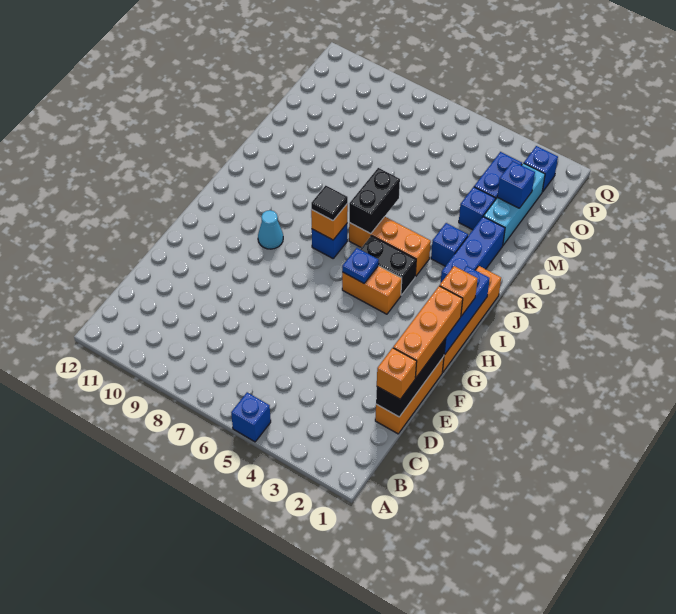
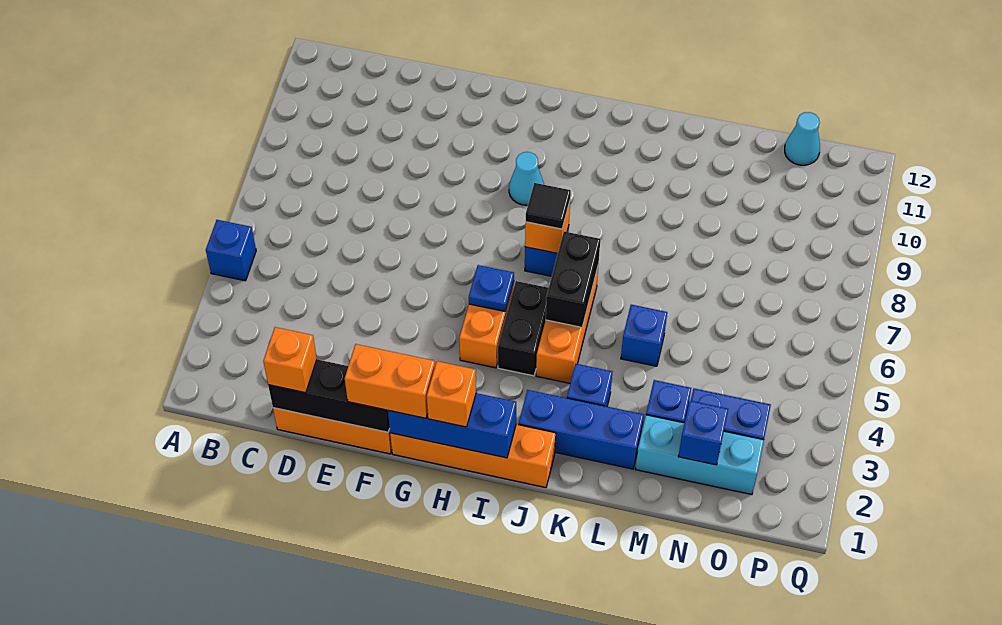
orange brick E1:G1 level 3 -> orange brick F1:G1 level 3
black brick J6:K6 level 2 -> black brick J5:J6 level 2
none -> cyan cone O12 level 1
blue brick P2 level 1 -> blue brick L5 level 1

